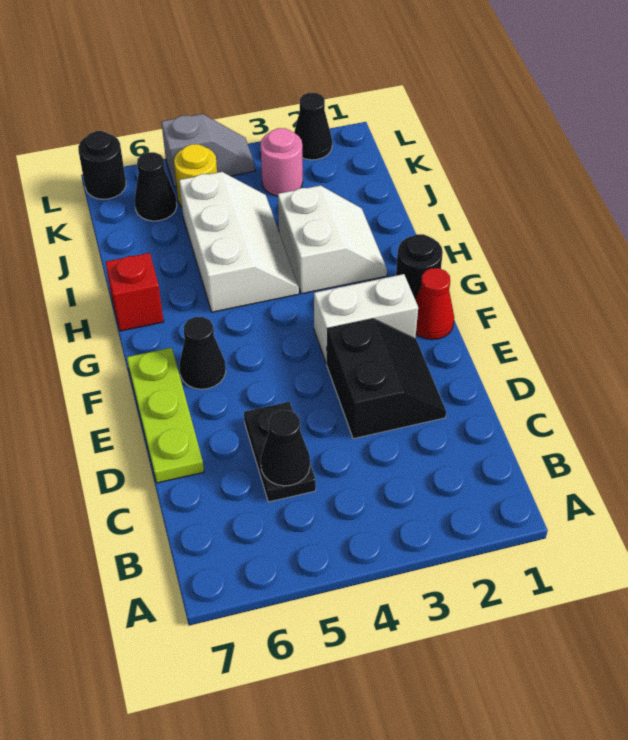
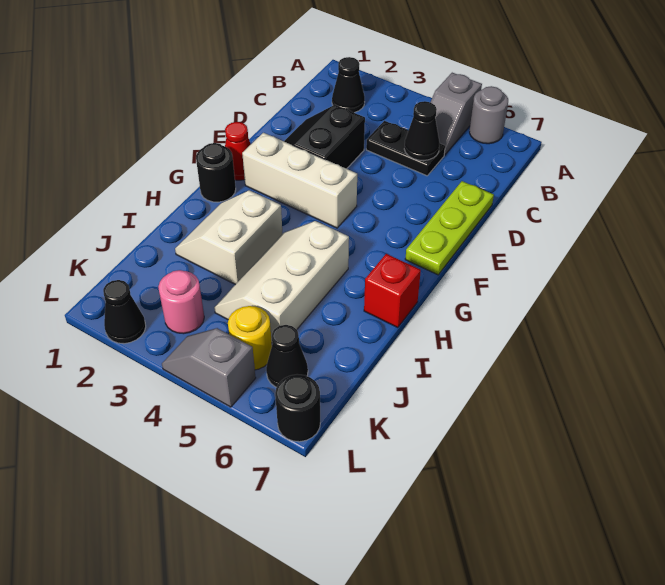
none -> grey slope A5:B5 level 1 top A
none -> grey round brick A6 level 1
black plate C5:D5 level 1 -> black plate C4:C5 level 1
white brick F2:F3 level 1 -> white brick F2:F4 level 1
black cone F6 level 1 -> black cone B2 level 1

